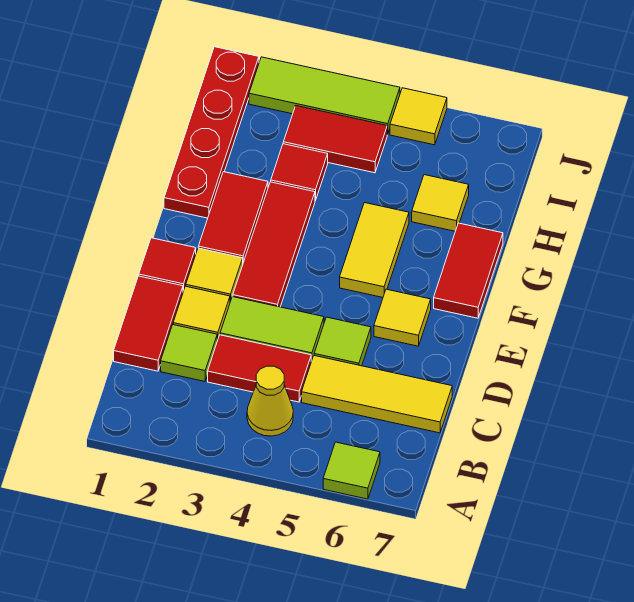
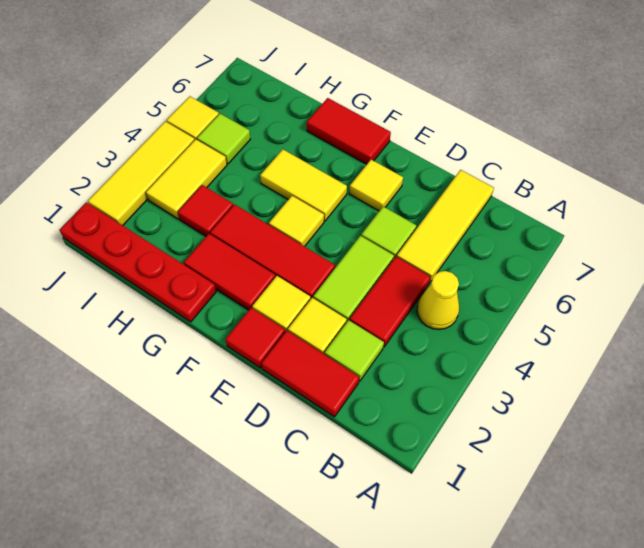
lime tile A6 level 1 -> lime tile I5 level 1
yellow tile H6 level 1 -> yellow tile F4 level 1
red tile I3:I4 level 1 -> yellow tile I3:I4 level 1
lime tile J2:J4 level 1 -> yellow tile J2:J4 level 1

